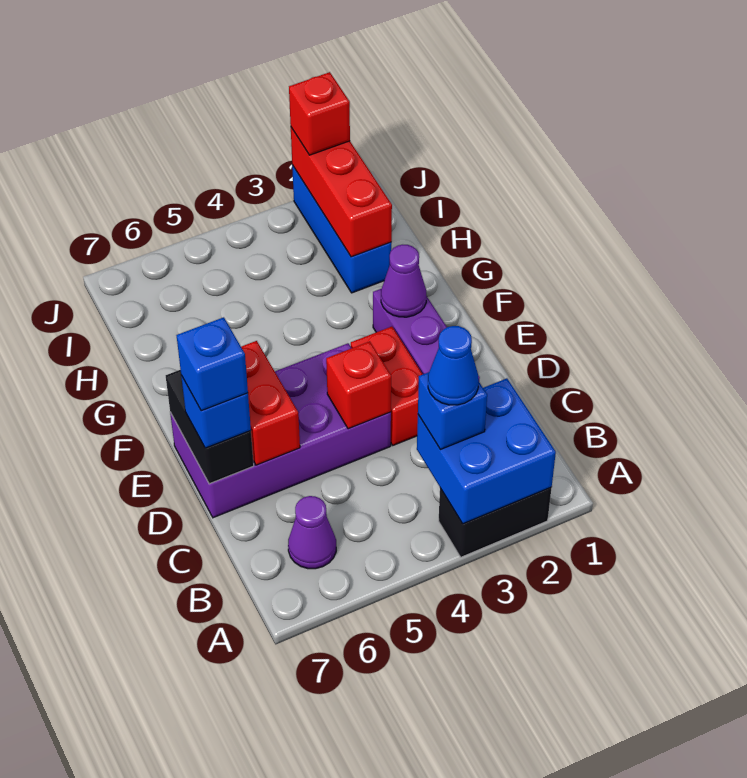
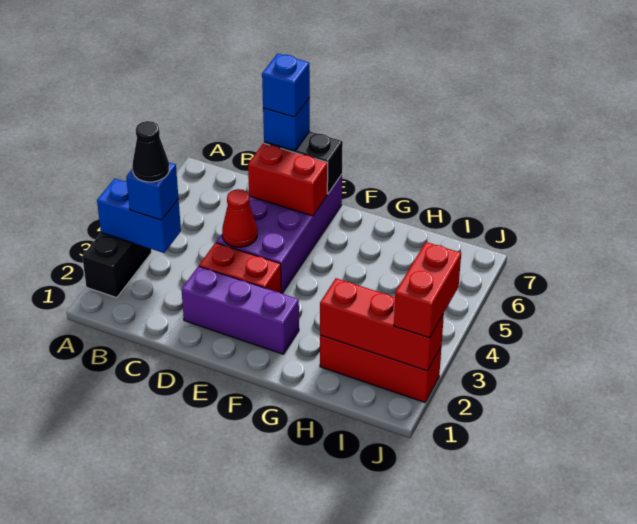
blue brick A2:B3 level 2 -> blue brick A3:B3 level 2
blue cone B3 level 4 -> black cone B3 level 4
purple cone B6 level 1 -> none
red brick D4 level 2 -> red cone D4 level 2
purple cone F2 level 2 -> none
blue brick H2:J2 level 1 -> red brick H2:J2 level 1
red brick J2 level 3 -> red brick J2:J3 level 3

